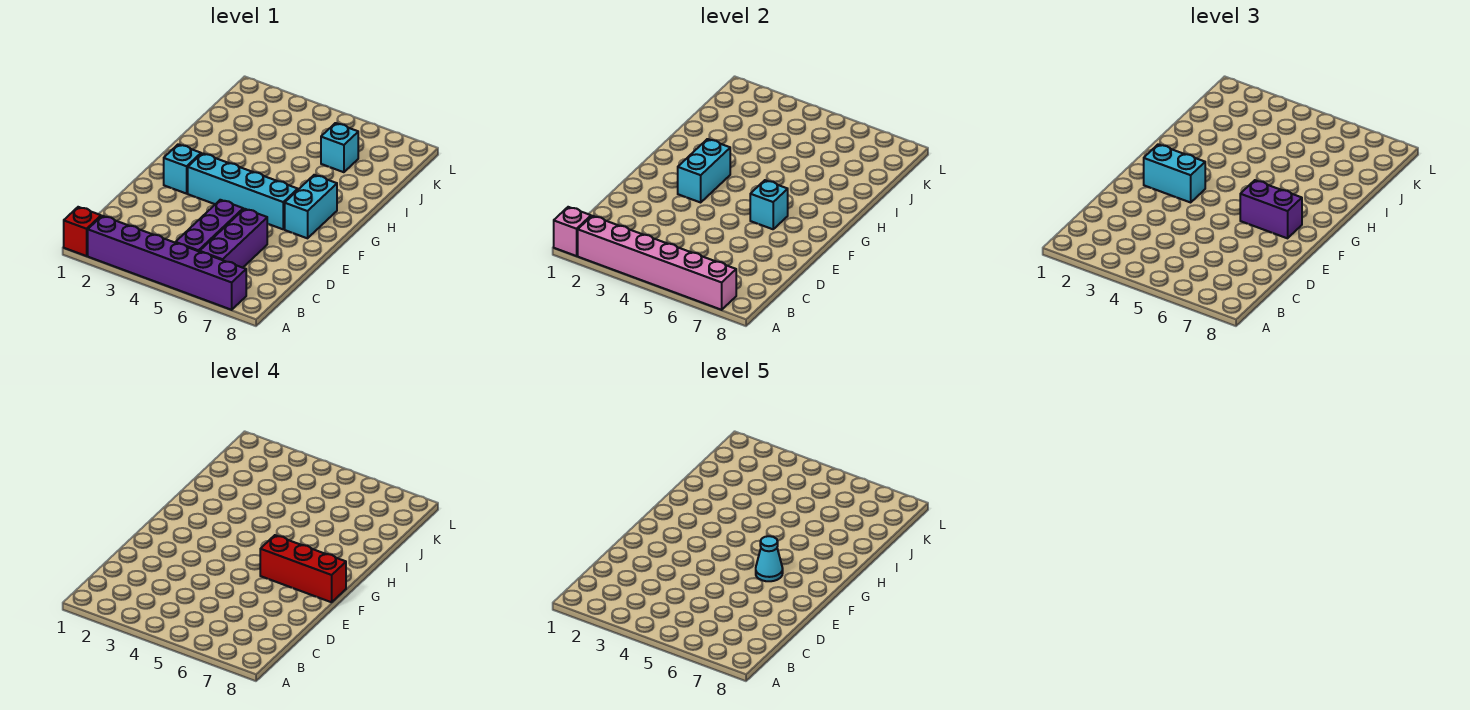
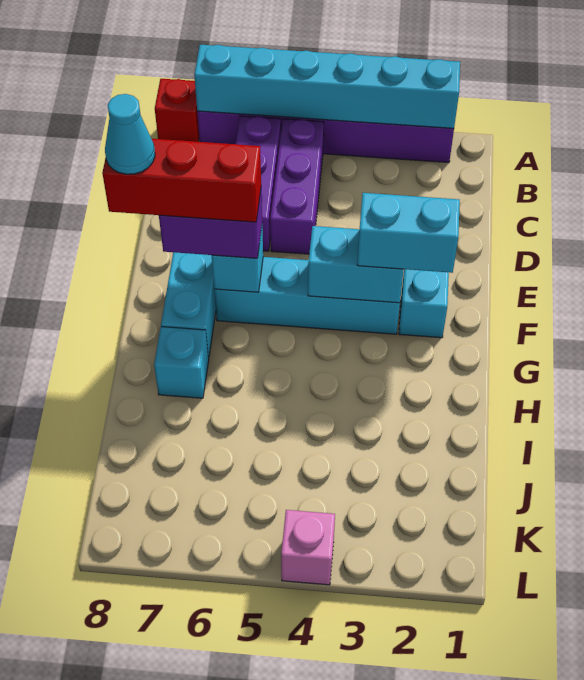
red brick A1 level 1 -> red brick A8 level 1
pink brick A1 level 2 -> pink brick L4 level 1
pink brick A2:A7 level 2 -> cyan brick A2:A7 level 2
cyan brick F3:G3 level 2 -> cyan brick F3:F4 level 2
cyan cone F6 level 5 -> cyan cone F8 level 5
cyan brick J6 level 1 -> cyan brick H7 level 1

